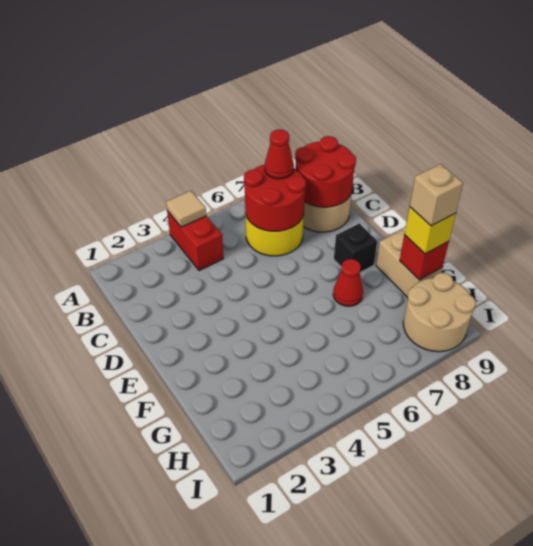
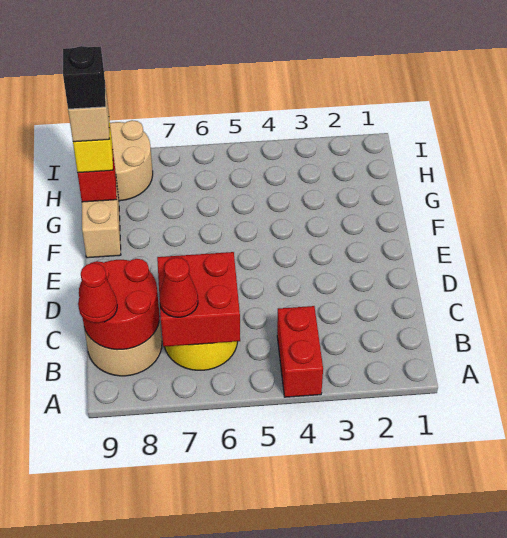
tan tile A4 level 2 -> none
red round brick B6:C7 level 2 -> red brick B6:C7 level 2
black brick E8 level 1 -> black brick G9 level 5
red cone F7 level 1 -> red cone B9 level 3

